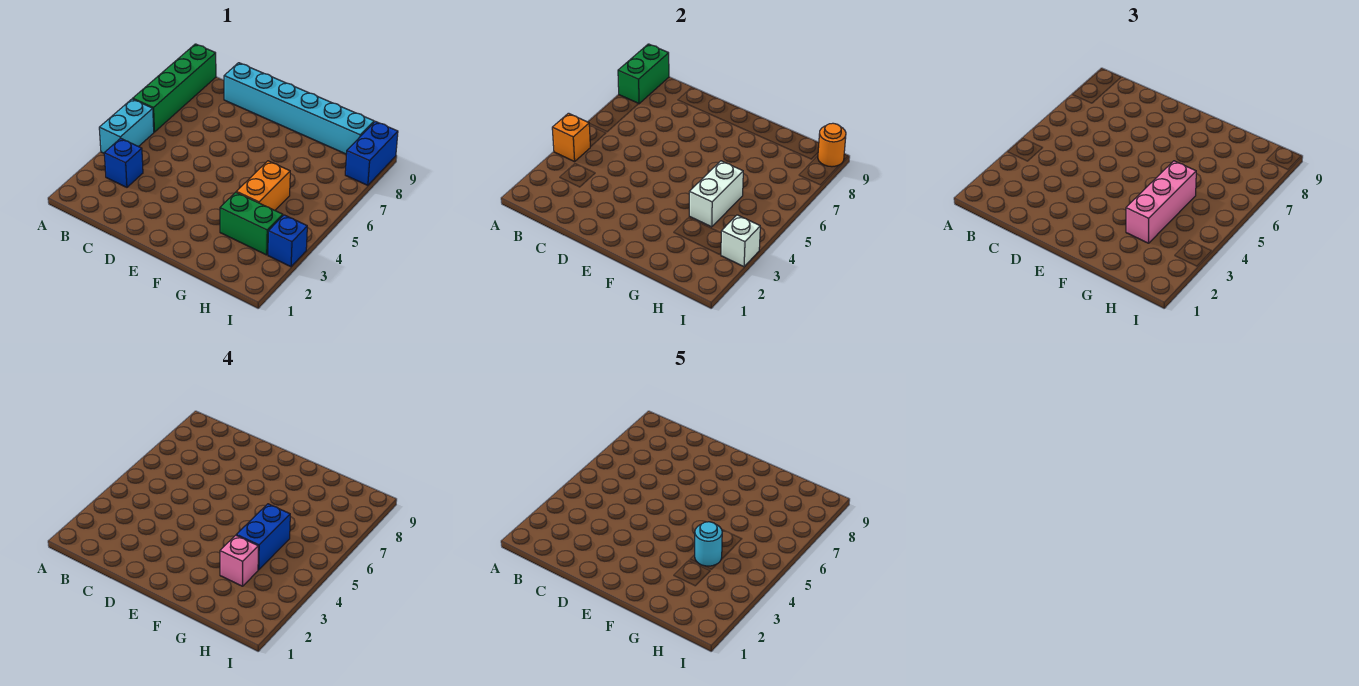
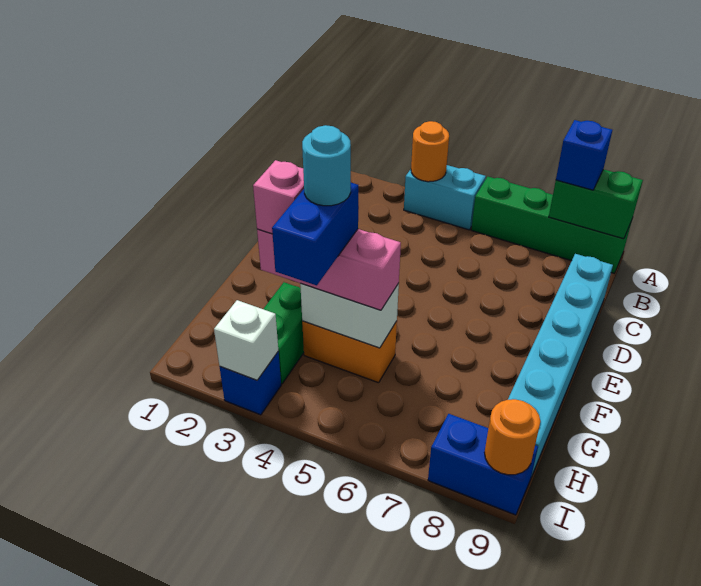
orange brick A4 level 2 -> orange round brick A4 level 2
blue brick B3 level 1 -> blue brick A8 level 3
blue brick G4:G5 level 4 -> blue brick G4:H4 level 4

